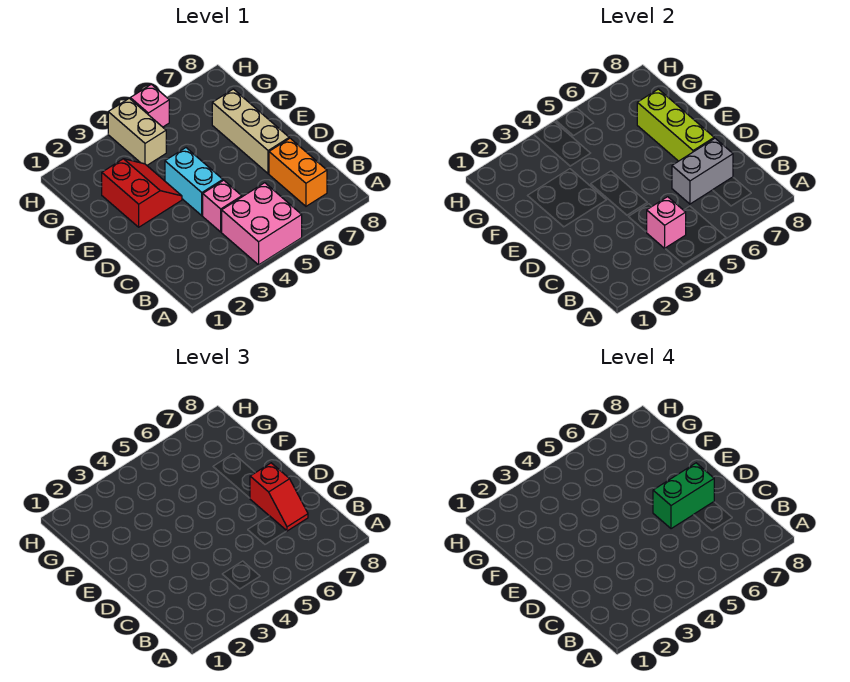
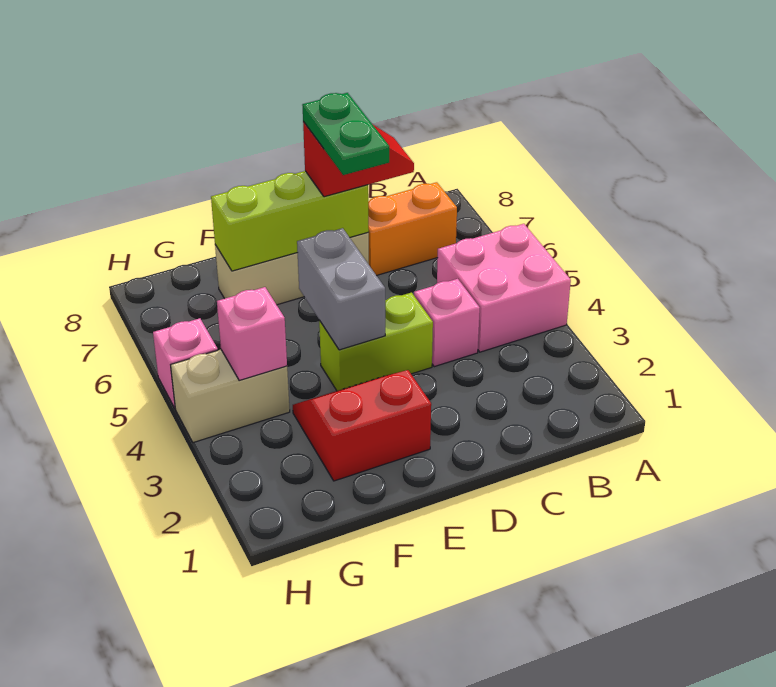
pink brick B4 level 2 -> pink brick G4 level 2
grey brick C6:C7 level 2 -> grey brick E4:E5 level 2
cyan brick D4:E4 level 1 -> lime brick D4:E4 level 1
green brick D6:D7 level 4 -> green plate D6:D7 level 4

